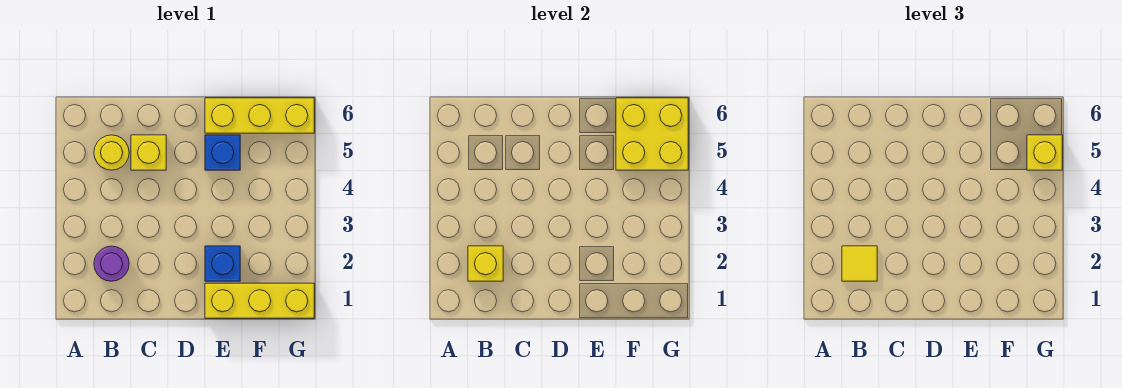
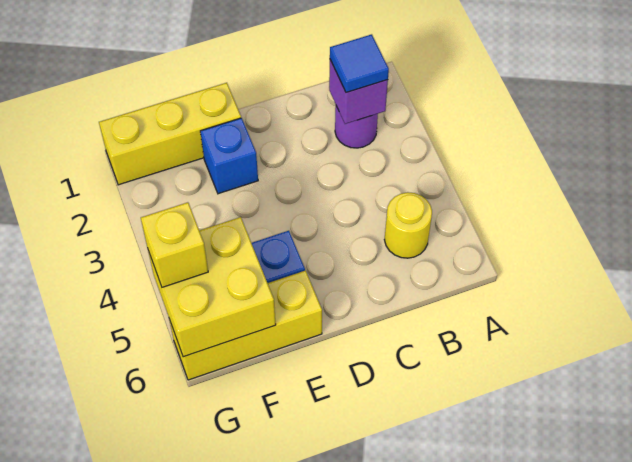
yellow brick B2 level 2 -> purple brick B2 level 2
yellow tile B2 level 3 -> blue tile B2 level 3
yellow brick C5 level 1 -> none

